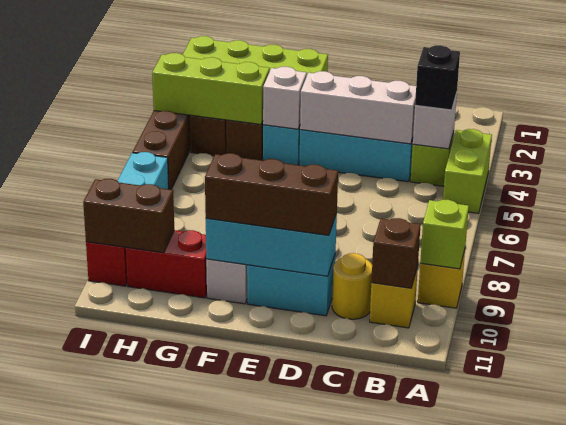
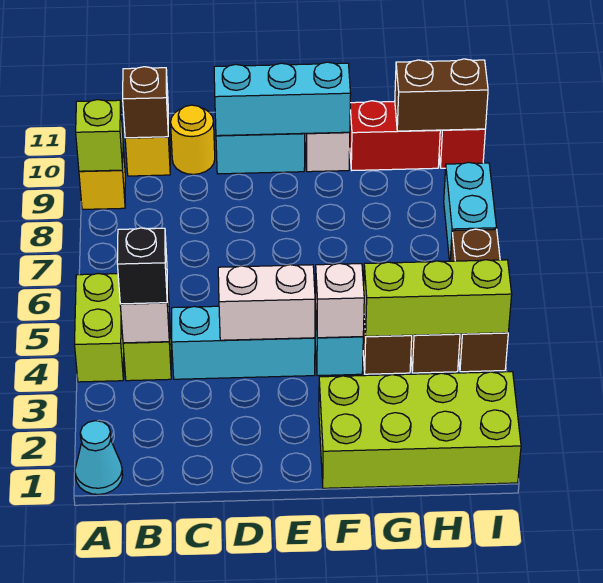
none -> cyan cone A1 level 1
white brick C4:E4 level 2 -> white brick D4:E4 level 2
brown brick D10:F10 level 3 -> none

